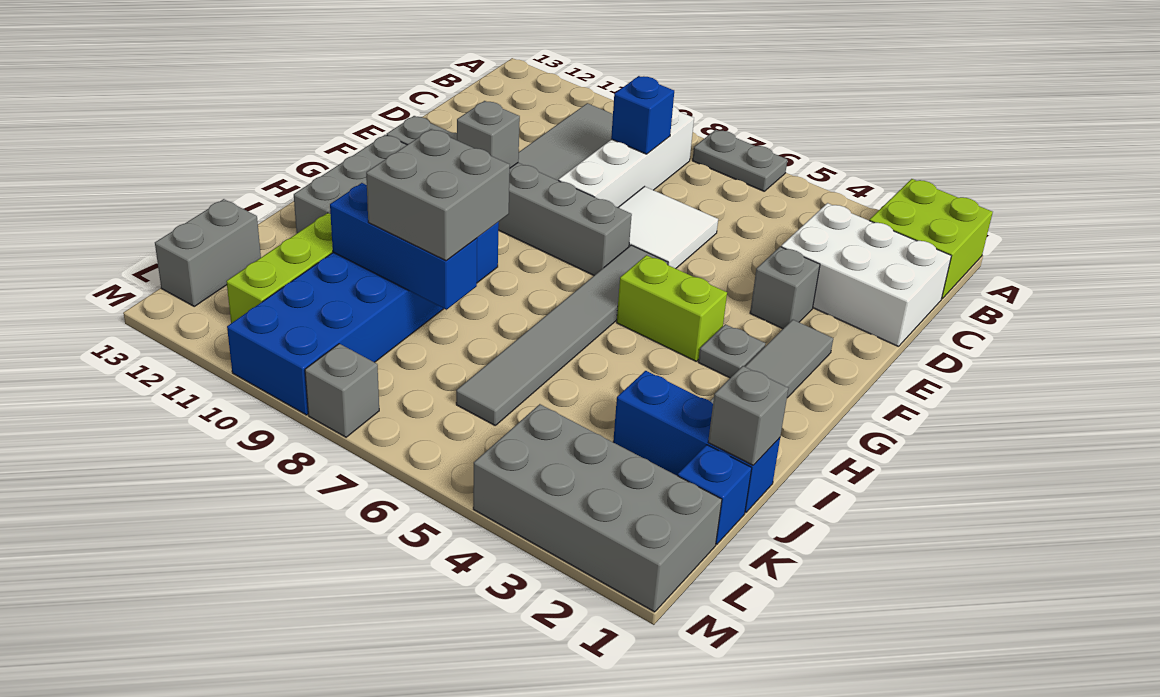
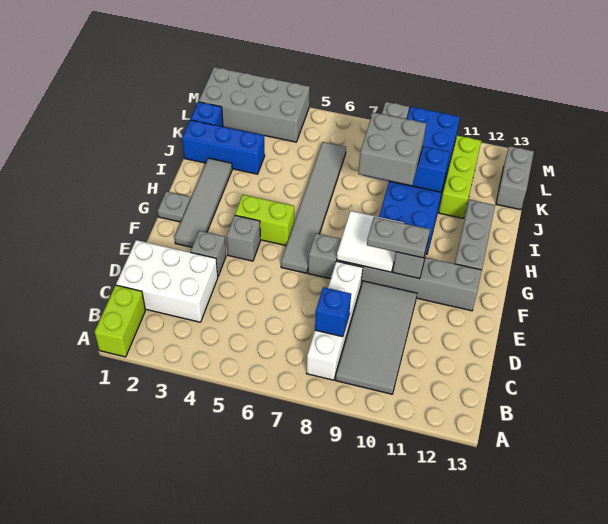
lime brick A1:B2 level 1 -> lime brick A1:B1 level 1
grey plate A6:A7 level 1 -> grey plate F9:F10 level 3
white tile D6:E7 level 1 -> white tile F8:G9 level 2
grey plate G3 level 1 -> grey plate G1 level 1
grey brick J1 level 2 -> grey brick F4 level 1

